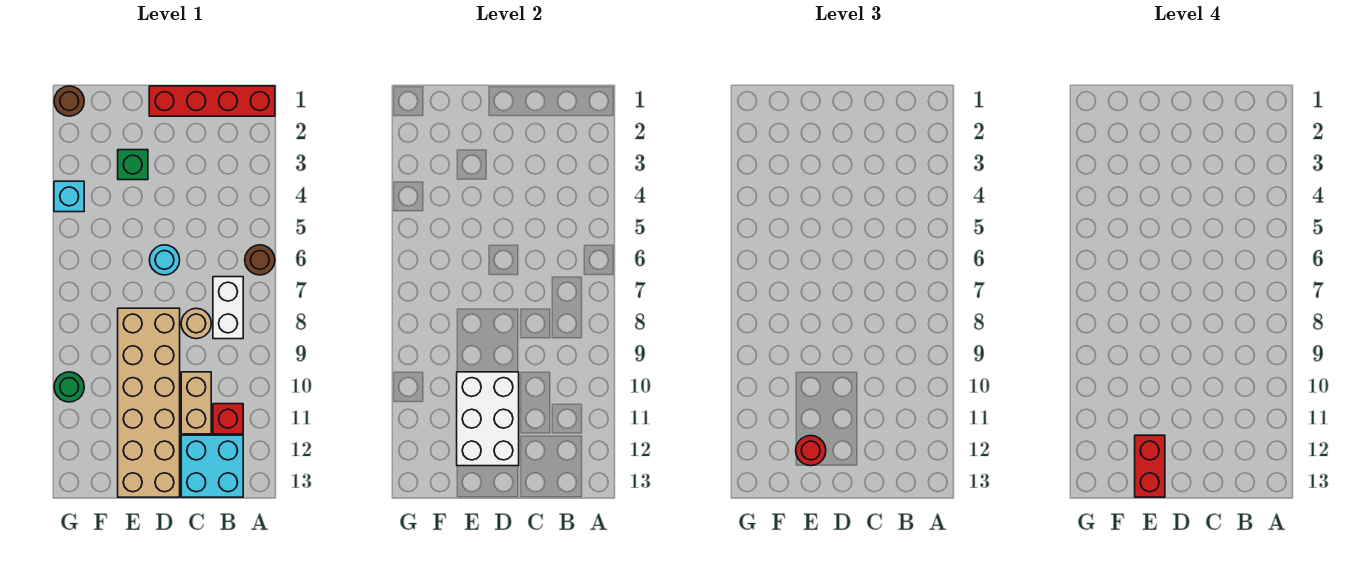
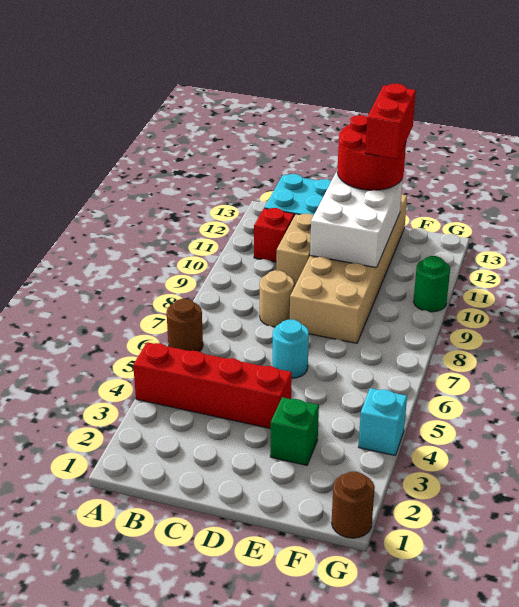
red brick A1:D1 level 1 -> red brick A4:D4 level 1
white brick B7:B8 level 1 -> none
red round brick E12 level 3 -> red round brick D12:E13 level 3

